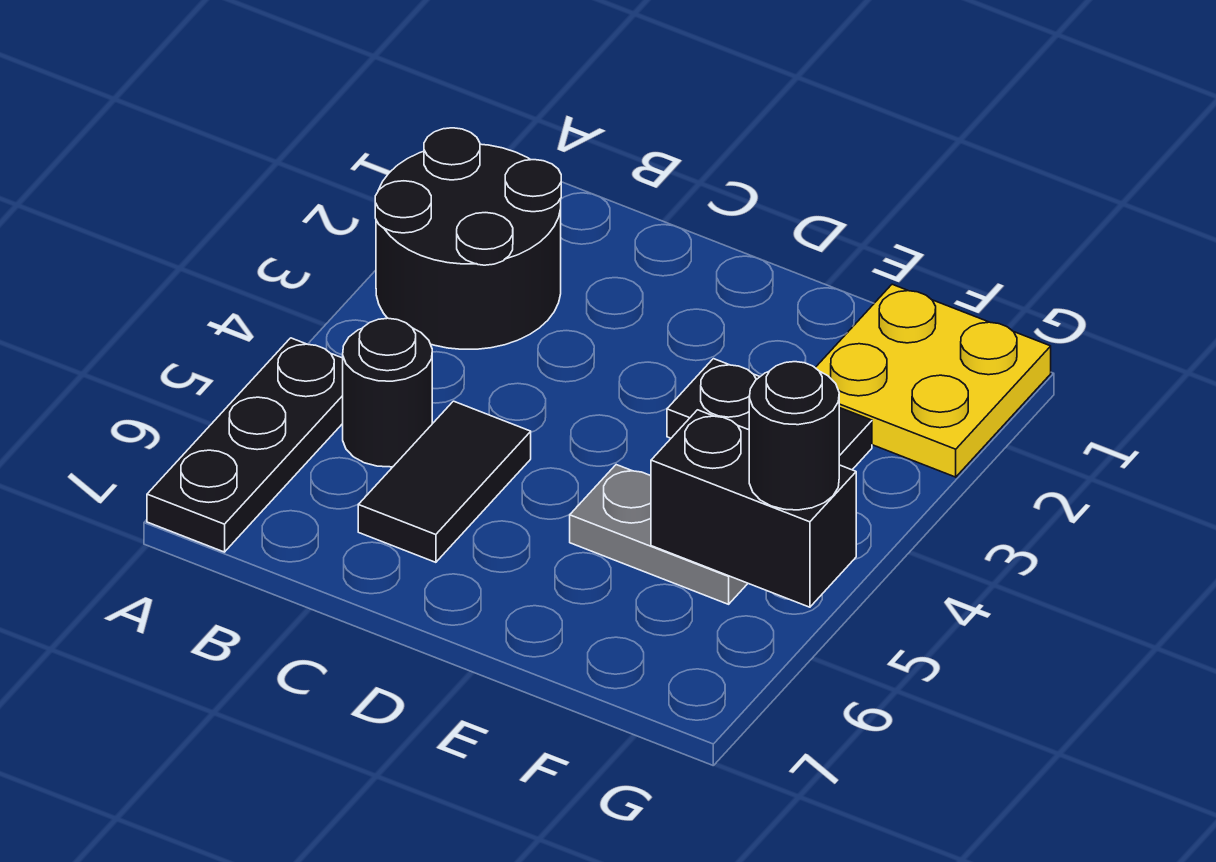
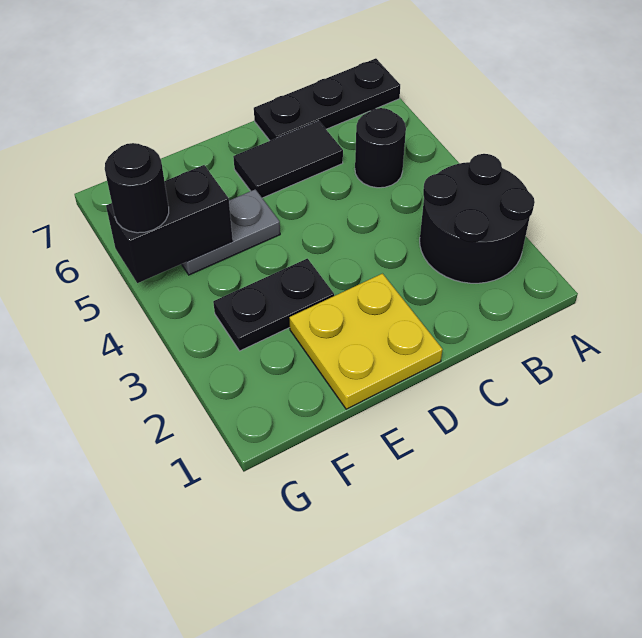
black plate A5:A7 level 1 -> black plate A7:C7 level 1
black tile C5:C6 level 1 -> black tile C6:D6 level 1
yellow plate F1:G2 level 1 -> yellow plate D1:E2 level 1

